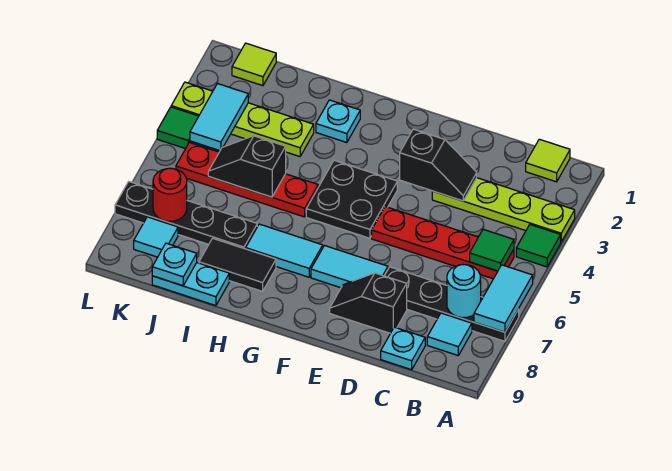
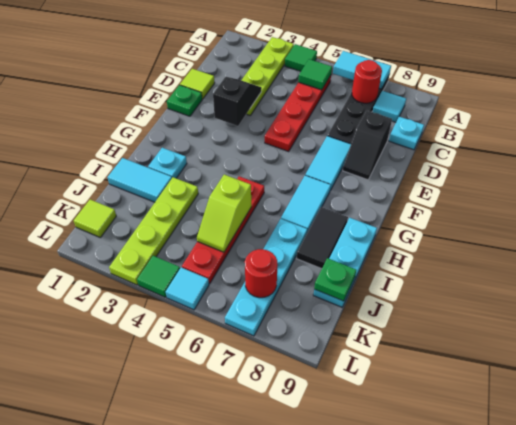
lime tile B1 level 1 -> lime tile D1 level 1
cyan round brick B7 level 2 -> red round brick B7 level 2
none -> green plate E1 level 1
black plate F4:G5 level 1 -> none
black slope I5:J5 level 2 top I -> lime slope I5:J5 level 2 top I
black plate I7:L7 level 1 -> cyan plate I7:L7 level 1
cyan plate I9:J9 level 1 -> cyan plate H9:J9 level 1
cyan plate J9 level 2 -> green plate J9 level 2
cyan tile K3:K4 level 2 -> cyan tile I1:I2 level 1
cyan tile K8 level 1 -> cyan tile L5 level 1

